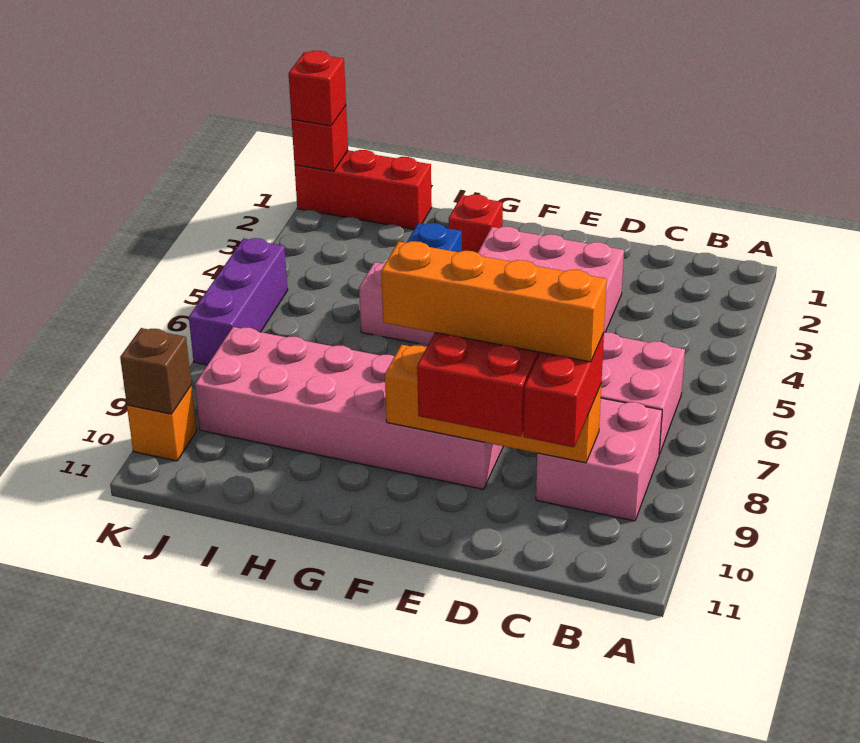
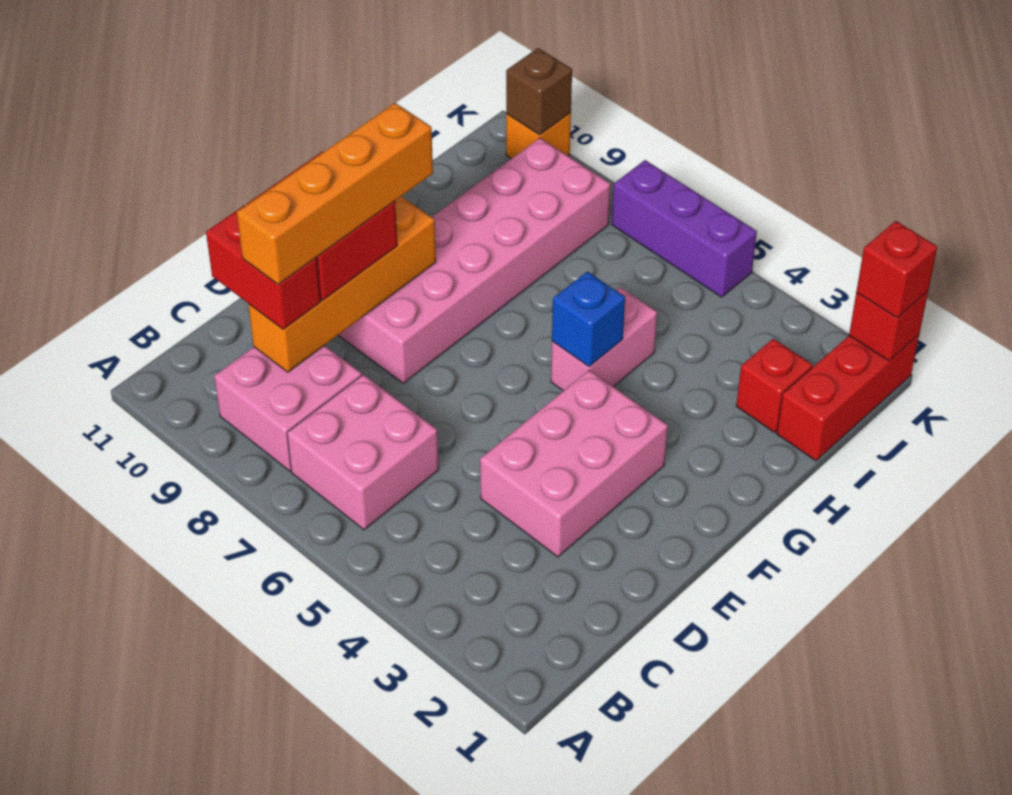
red brick G2 level 1 -> red brick I2 level 1

